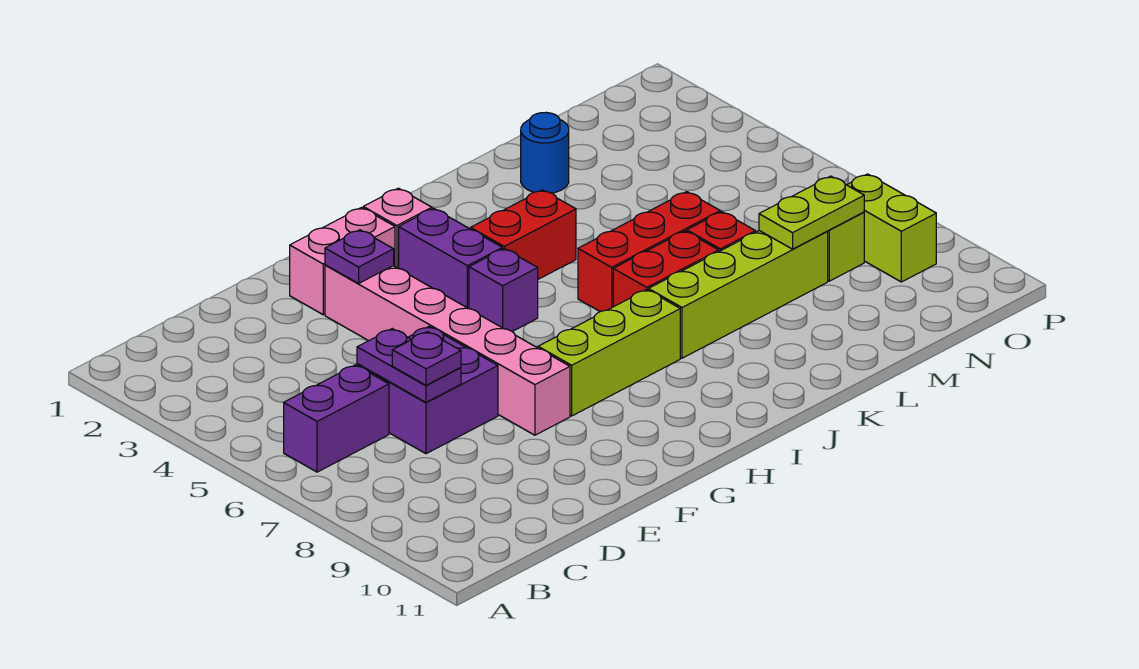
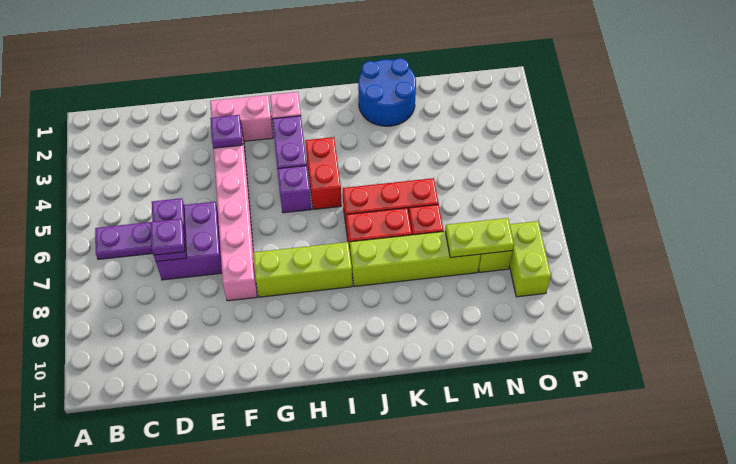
purple brick B6:C6 level 1 -> purple plate B6:C6 level 1
red brick I4:J4 level 1 -> red brick I4:I5 level 1
blue round brick L2 level 1 -> blue round brick K1:L2 level 1

